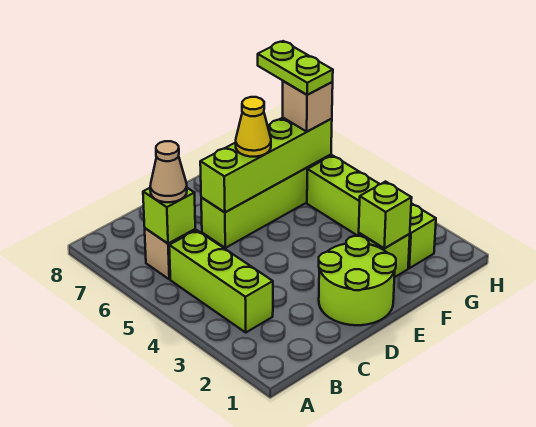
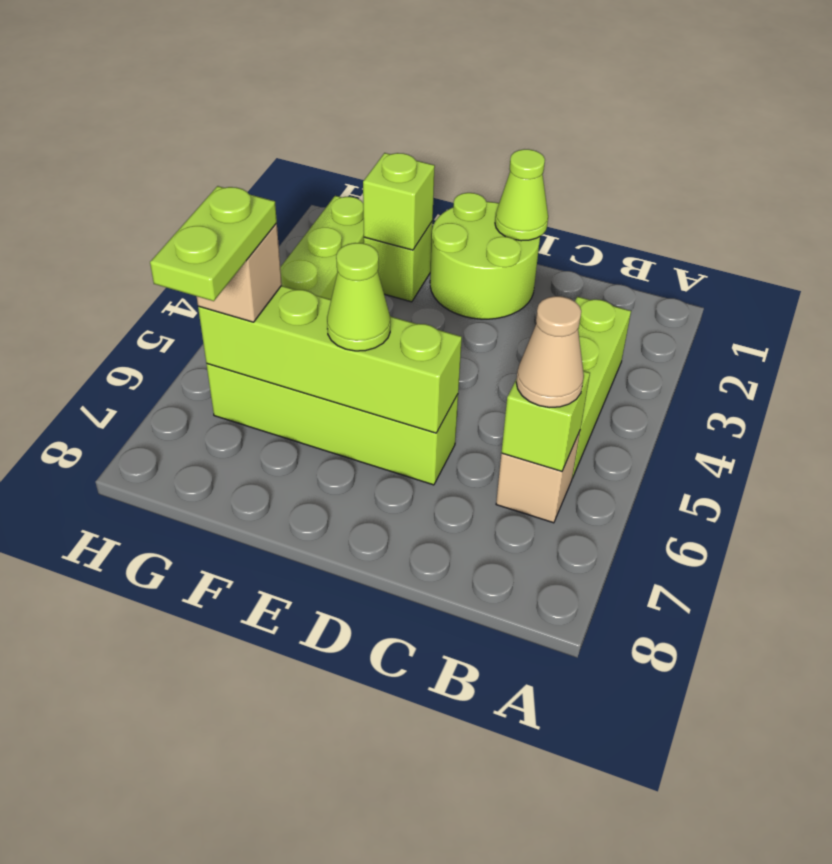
none -> lime cone D1 level 2
yellow cone E6 level 3 -> lime cone E6 level 3

